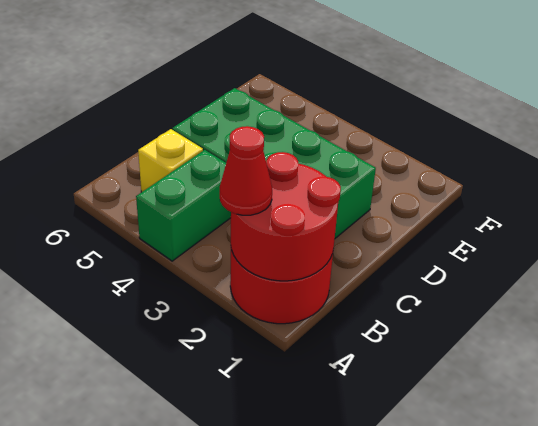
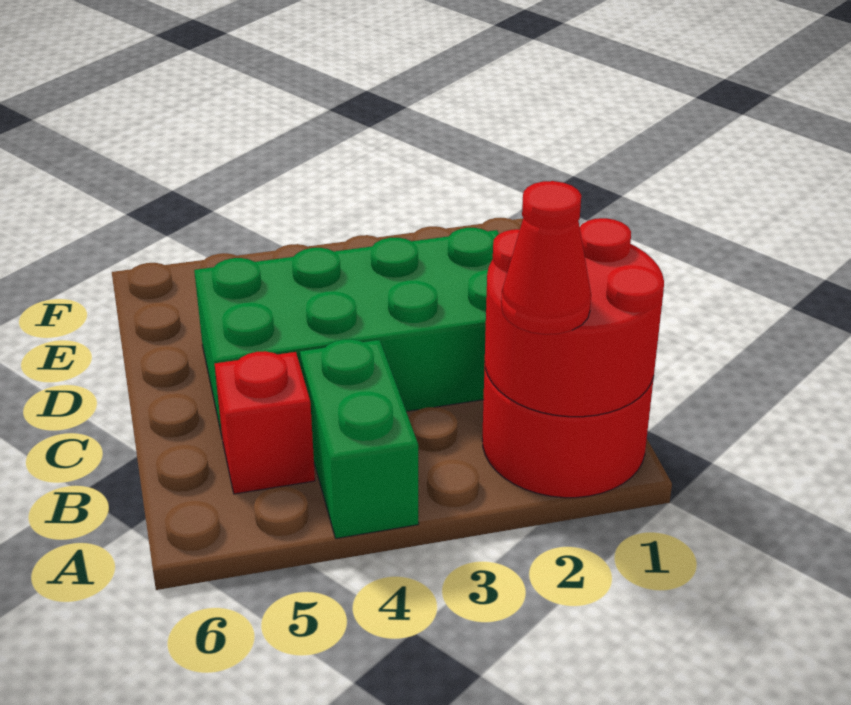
yellow brick B5 level 1 -> red brick B5 level 1

